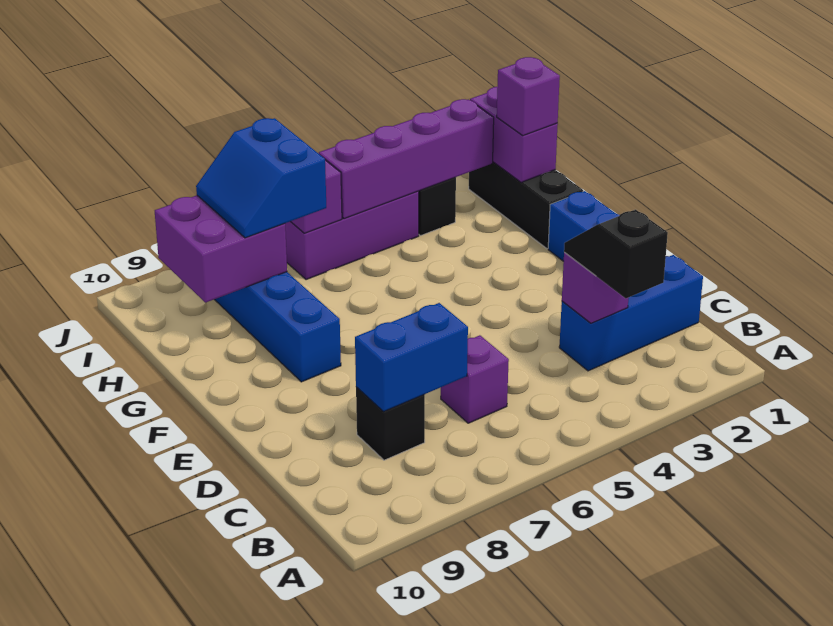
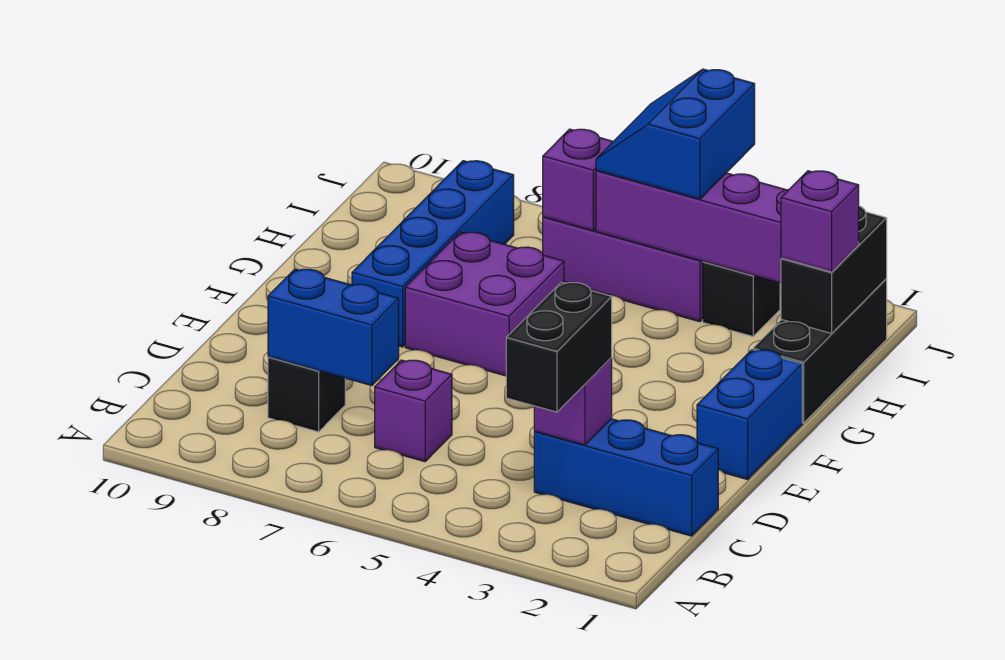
black slope B3:C3 level 3 top B -> black brick B3:C3 level 3
purple brick H1:I1 level 2 -> black brick H1:I1 level 2
blue slope H7:I8 level 3 top 7 -> blue slope I4:J5 level 3 top 4
purple brick H8:I9 level 2 -> purple brick F6:G7 level 1

